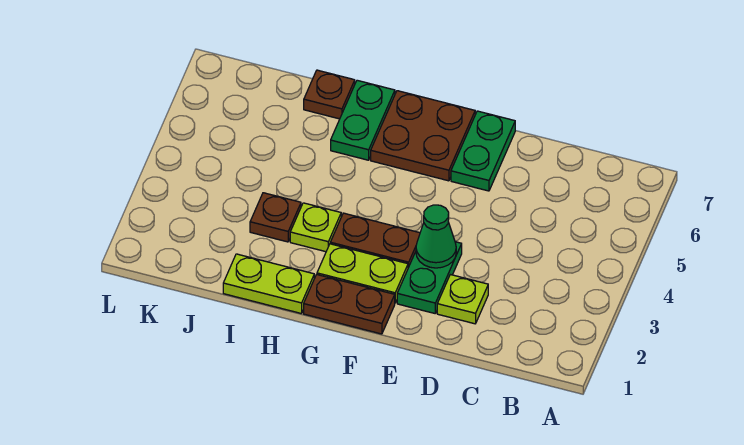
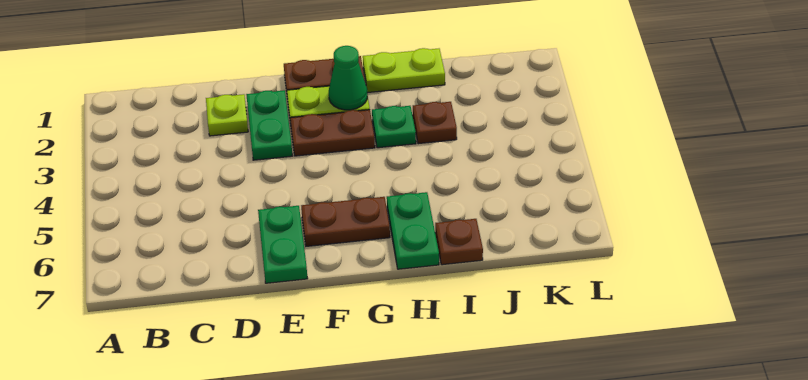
green cone E3 level 2 -> green cone G2 level 2
brown plate F6:G7 level 1 -> brown plate F6:G6 level 1
lime plate H3 level 1 -> green plate H3 level 1

